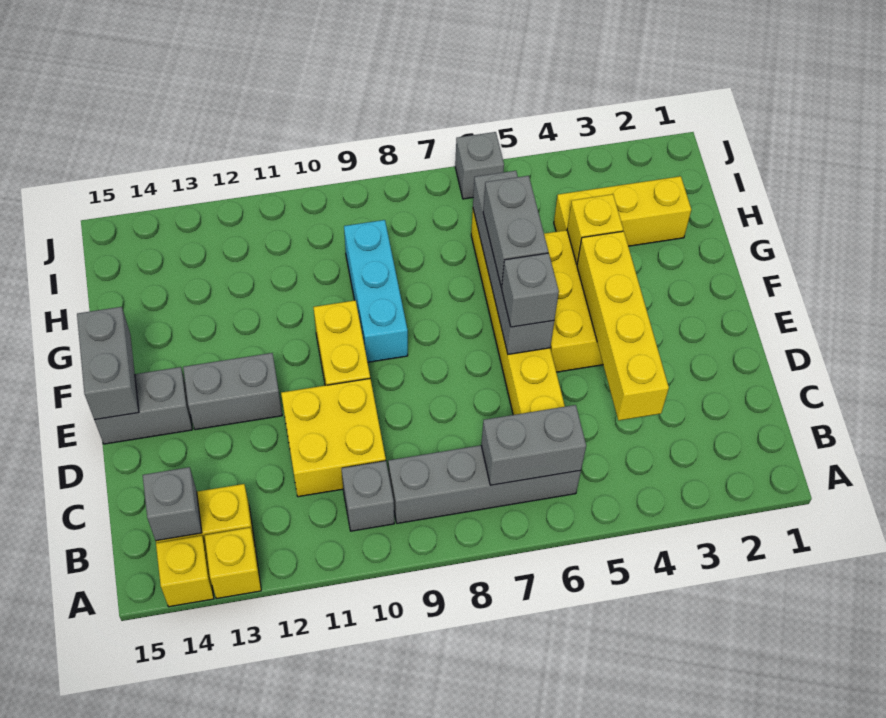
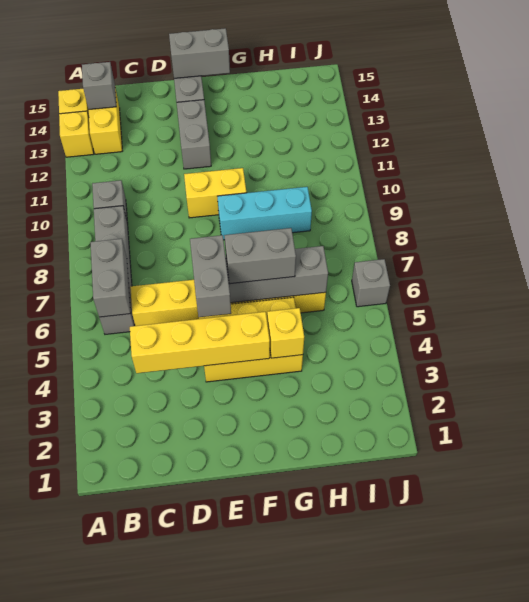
yellow brick C10:D11 level 1 -> none
grey brick E6 level 3 -> grey brick E5:E6 level 3
yellow brick H2:H4 level 1 -> none

